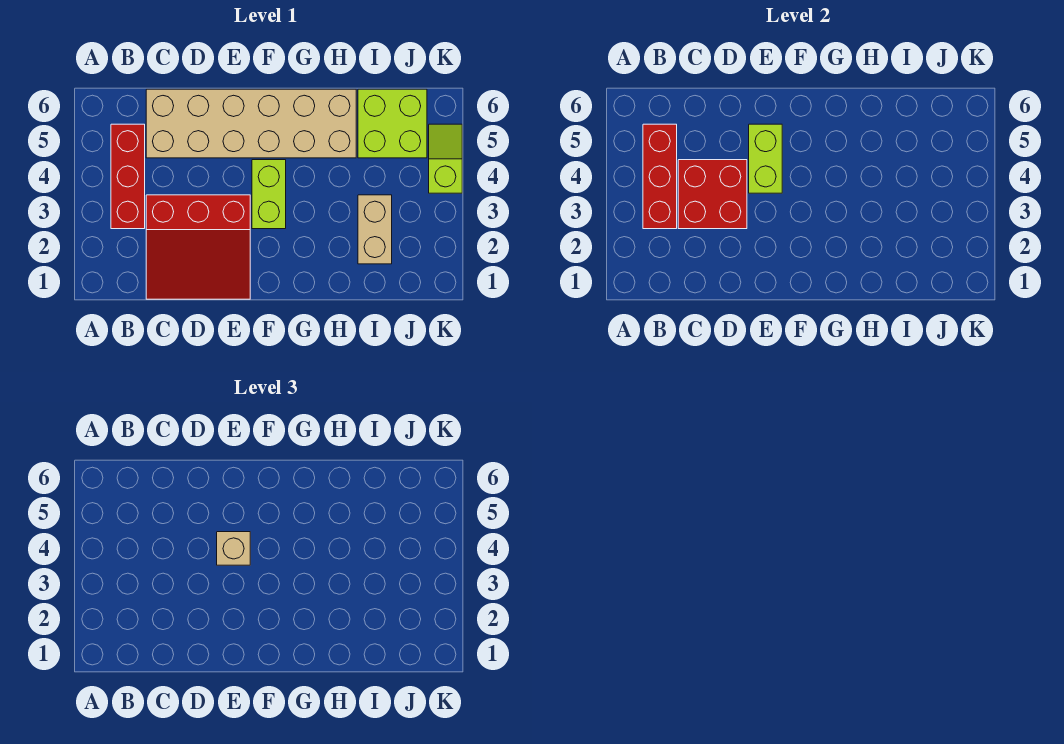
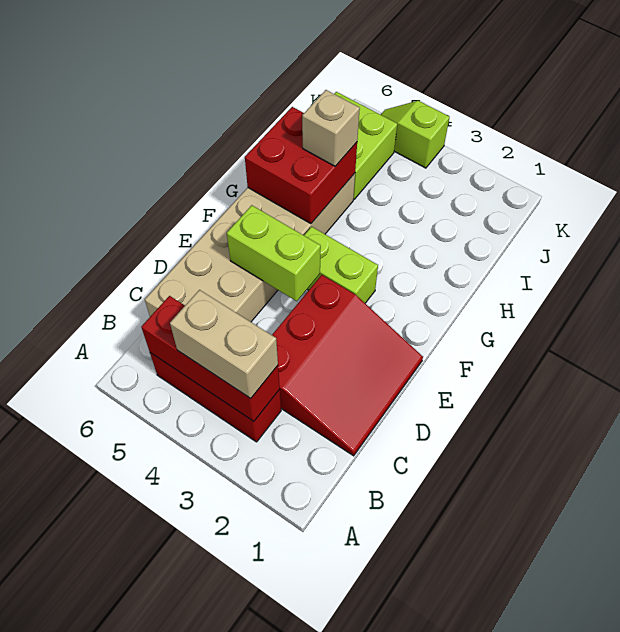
red brick C3:D4 level 2 -> red brick G5:H6 level 2
tan brick E4 level 3 -> tan brick H5 level 3
tan brick I2:I3 level 1 -> tan brick B3:B4 level 3

